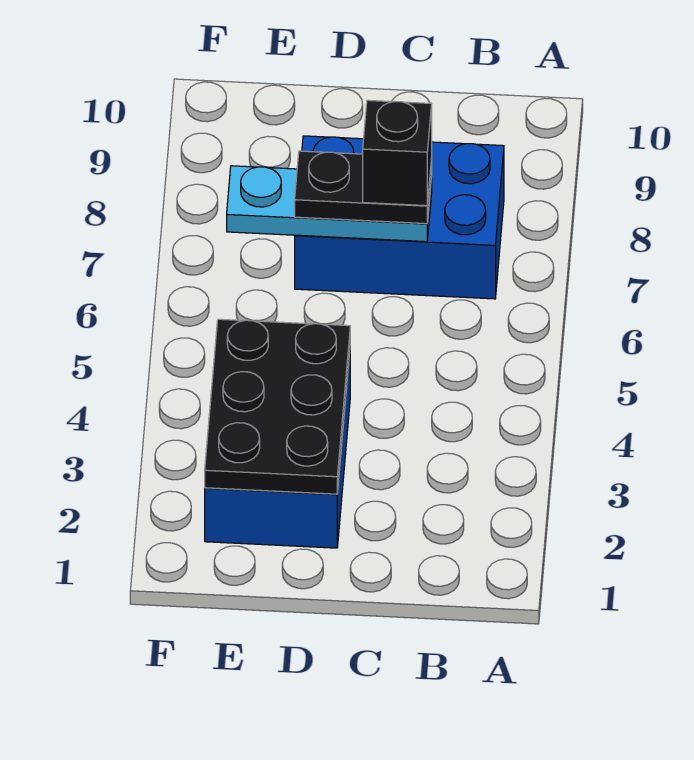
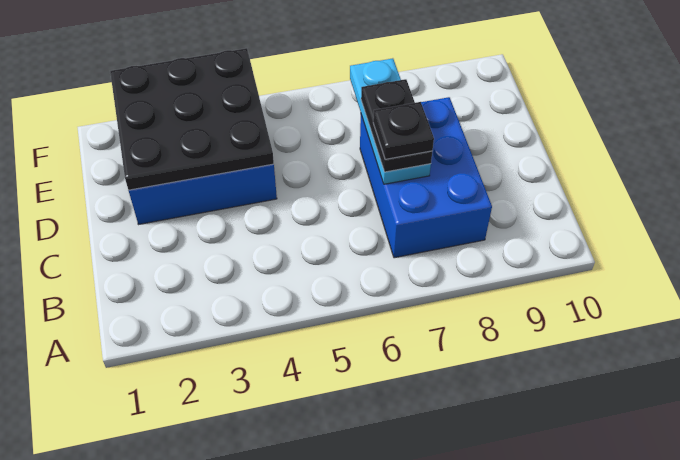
black brick C7 level 4 -> black plate C7 level 4
black plate D2:E4 level 2 -> black plate D2:F4 level 2

